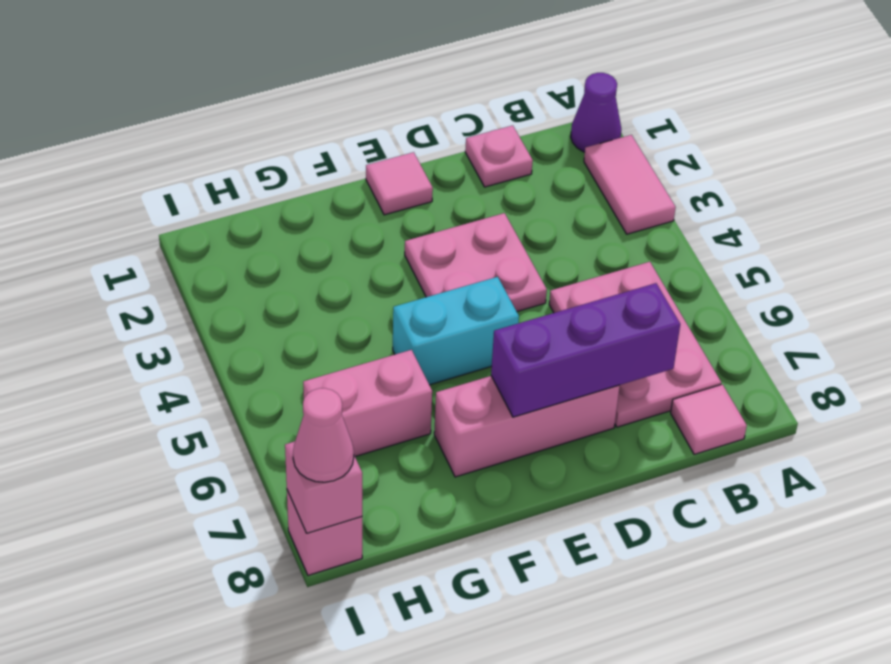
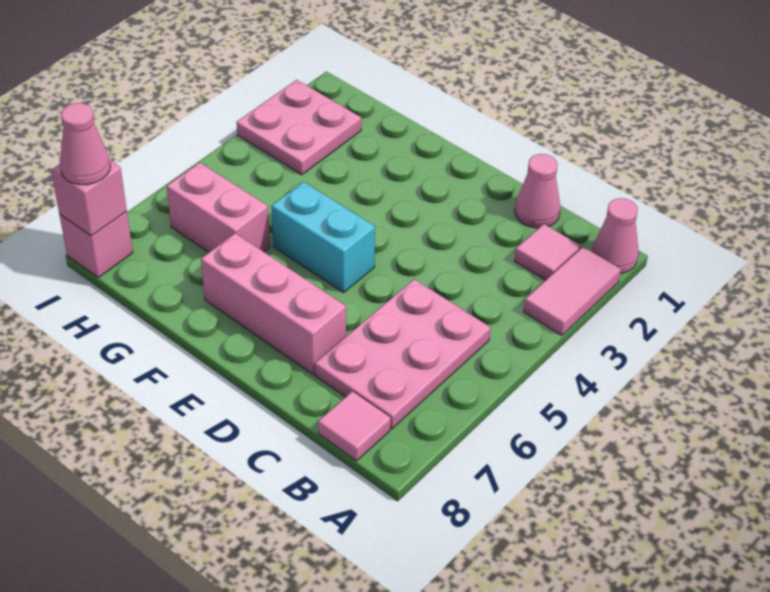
purple cone A1 level 1 -> pink cone A1 level 1
pink plate C1 level 1 -> pink cone C1 level 1
purple brick C7:E7 level 2 -> none
pink plate D3:E4 level 1 -> pink plate H2:I3 level 1
pink tile E1 level 1 -> pink tile B2 level 1

